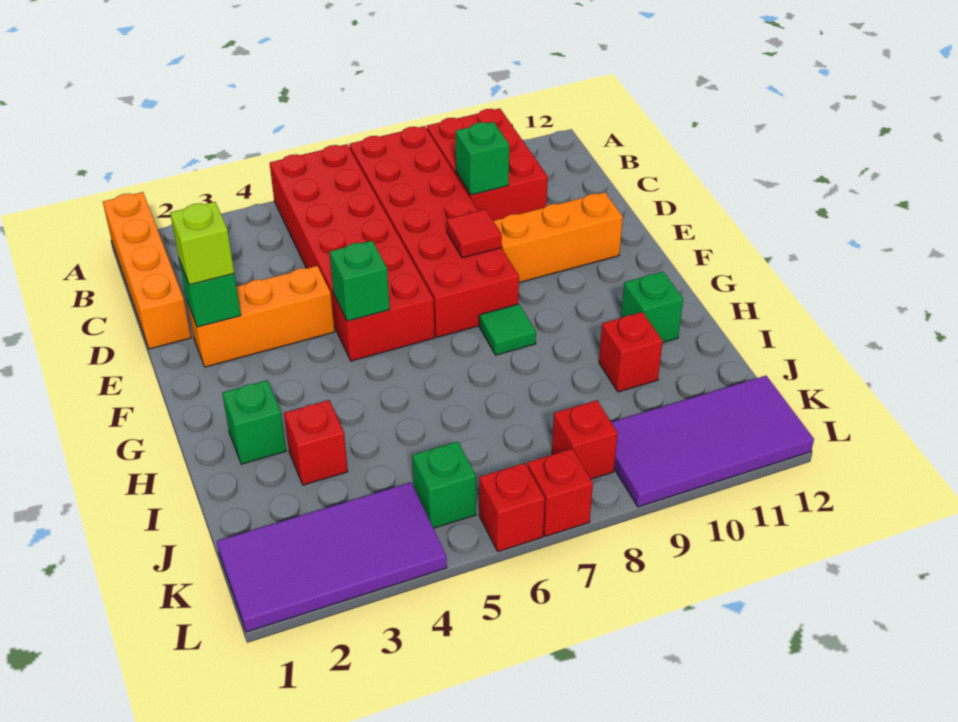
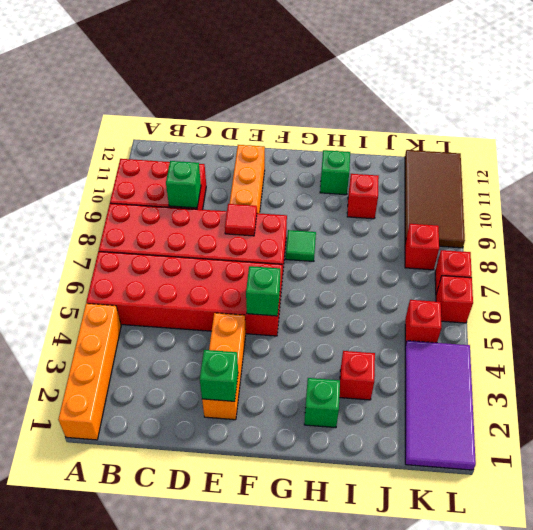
orange brick A1:D1 level 1 -> orange brick A1:A4 level 1
lime brick E2 level 3 -> none
green brick K5 level 1 -> red brick K5 level 1
purple tile K9:L12 level 1 -> brown tile K9:L12 level 1

